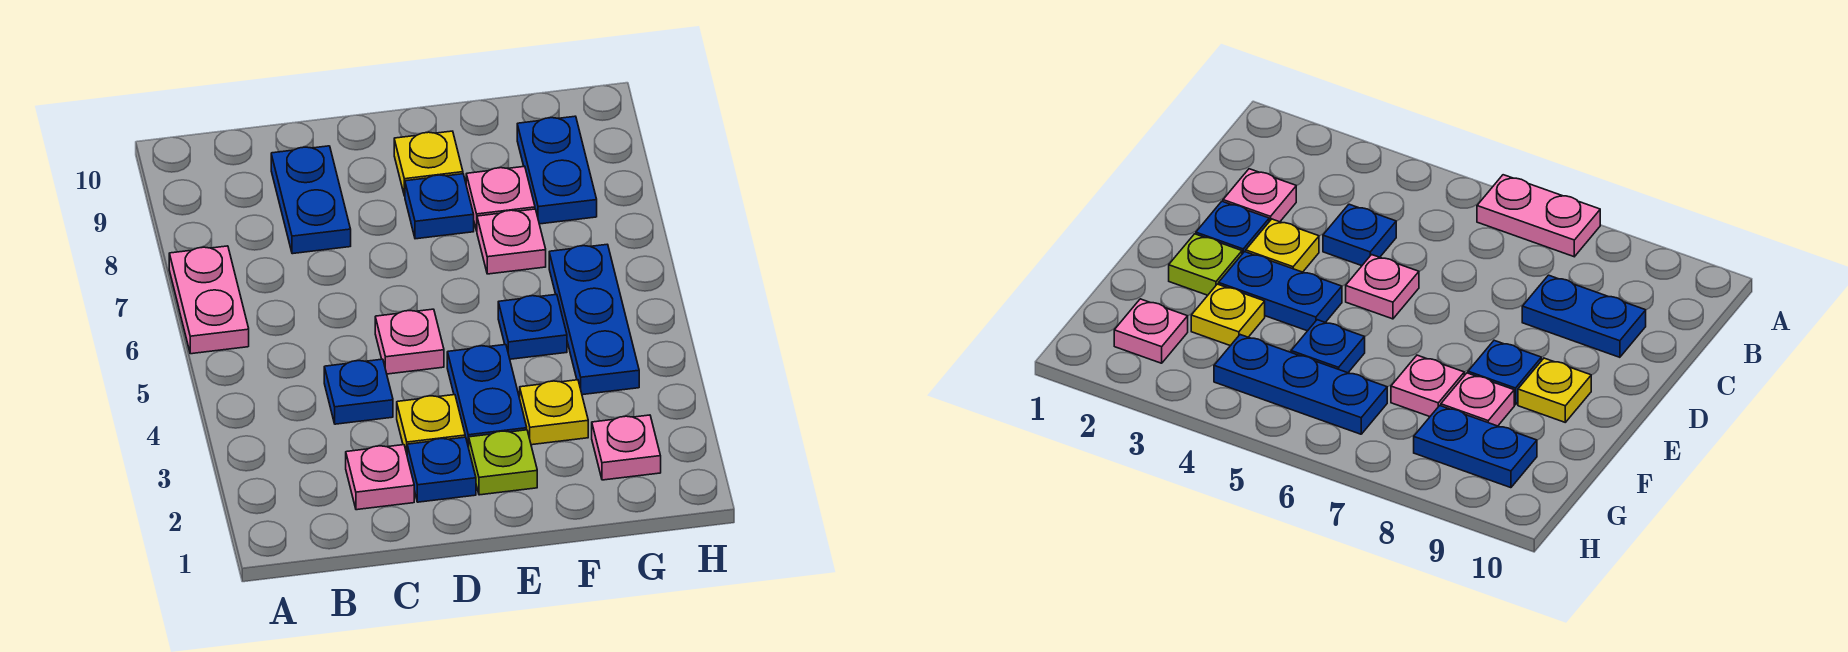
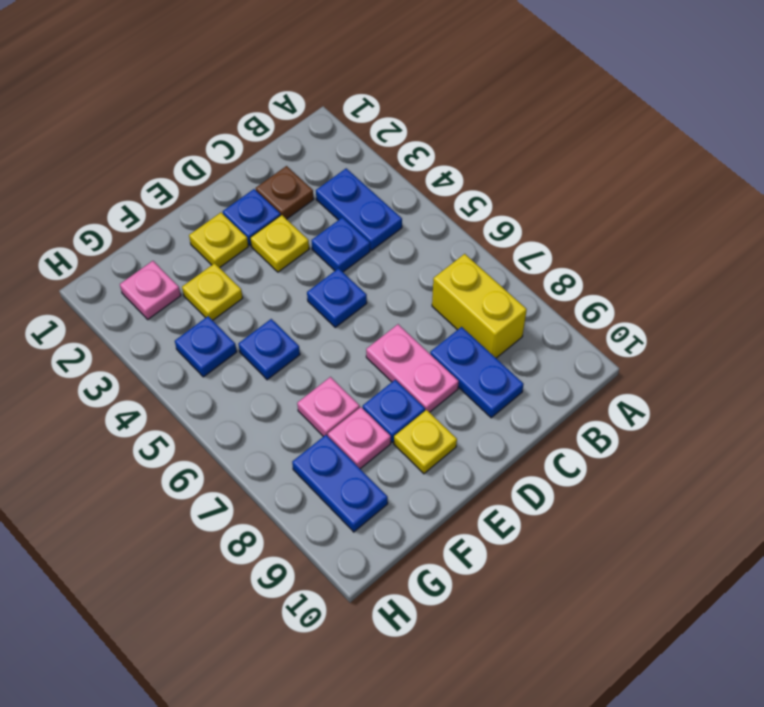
pink plate A6:A7 level 1 -> pink plate D7:D8 level 1
none -> yellow brick B7:B8 level 1
pink plate C2 level 1 -> brown plate C2 level 1
pink plate D5 level 1 -> blue plate D5 level 1
lime plate E2 level 1 -> yellow plate E2 level 1
blue plate E3:E4 level 1 -> blue plate B3:B4 level 1
blue plate G4:G6 level 1 -> blue plate G4 level 1

